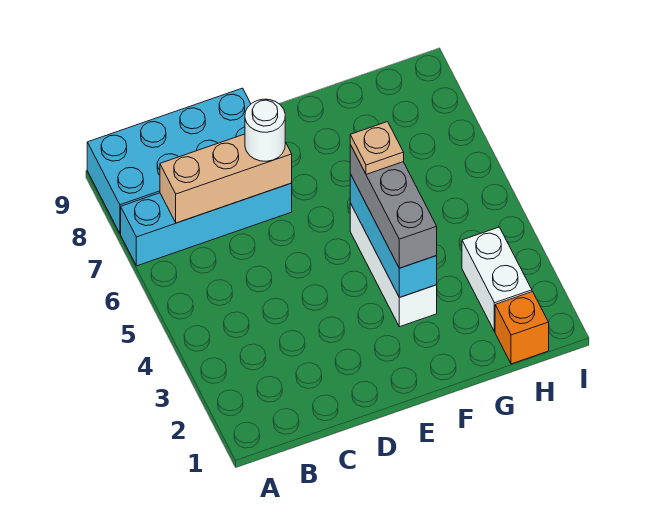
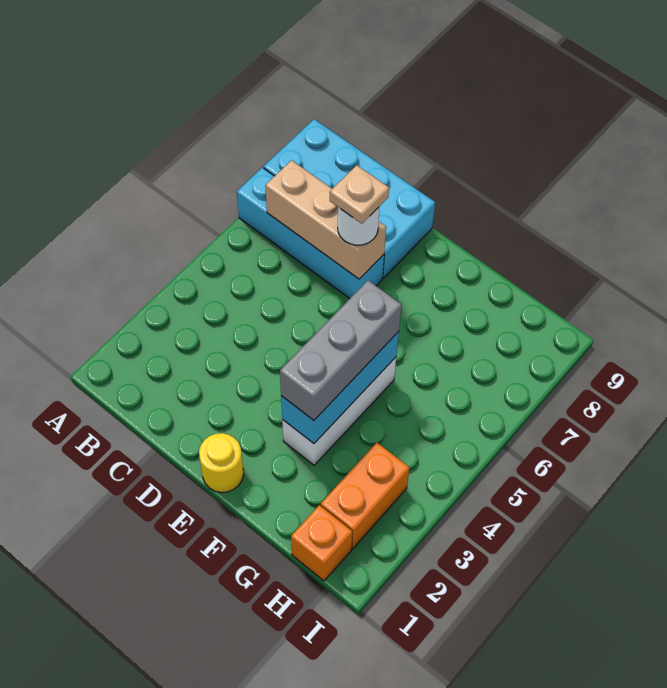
none -> yellow round brick E1 level 1
tan plate F5 level 4 -> tan plate D7 level 4
white brick H2:H3 level 1 -> orange brick H2:H3 level 1

